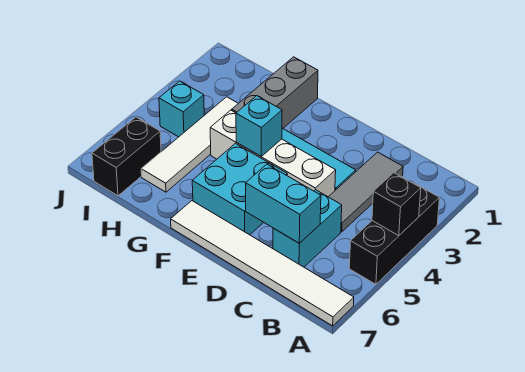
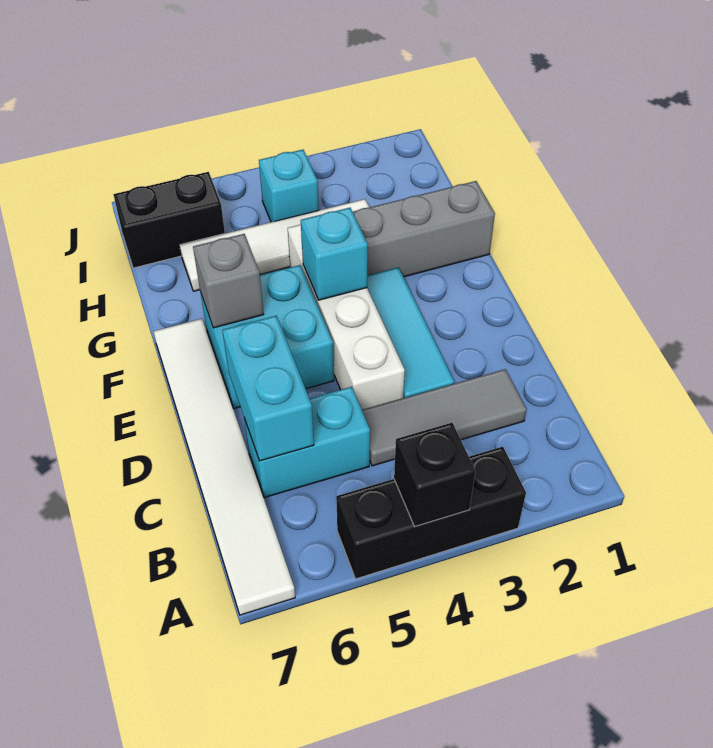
none -> grey brick F6 level 2

